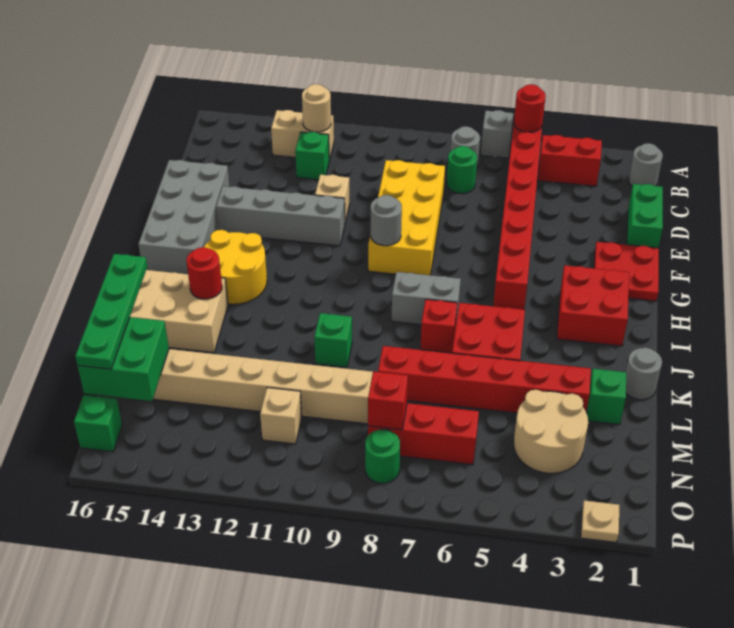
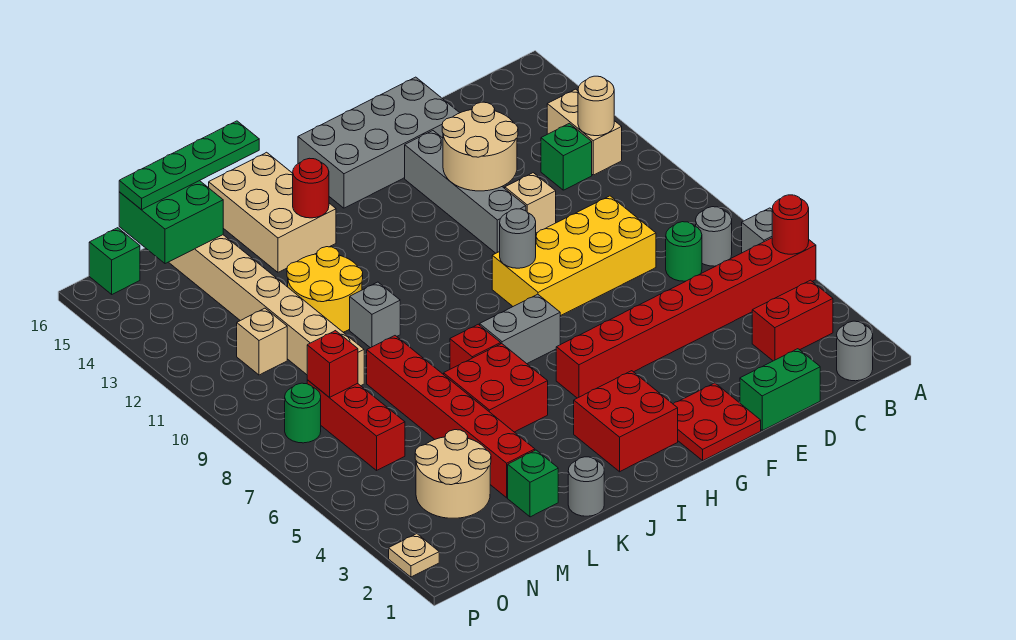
red brick B3:B4 level 1 -> red brick B3:C3 level 1
none -> tan round brick E12:F13 level 2
yellow round brick H13:I14 level 1 -> yellow round brick K11:L12 level 1
grey brick I7:I8 level 1 -> grey brick H7:I7 level 1
green brick K10 level 1 -> grey brick K10 level 1

